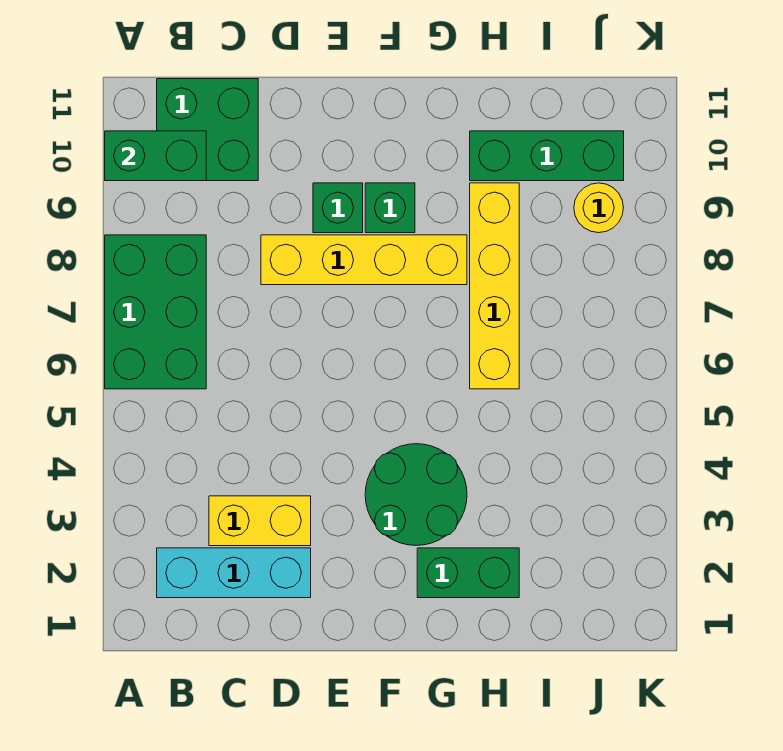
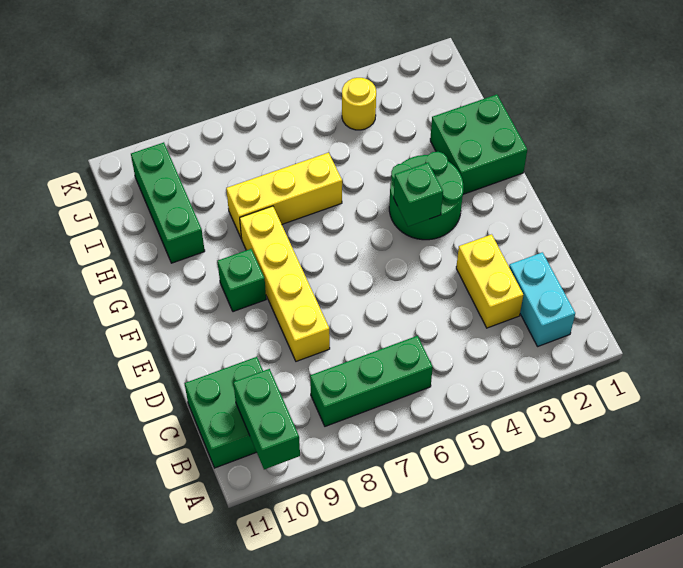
green brick A6:B8 level 1 -> green brick B6:B8 level 1
cyan brick B2:D2 level 1 -> cyan brick B2:C2 level 1
green brick E9 level 1 -> green brick F4 level 2
green brick G2:H2 level 1 -> green brick G1:H2 level 1
yellow brick H6:H9 level 1 -> yellow brick H6:H8 level 1
yellow round brick J9 level 1 -> yellow round brick J4 level 1

